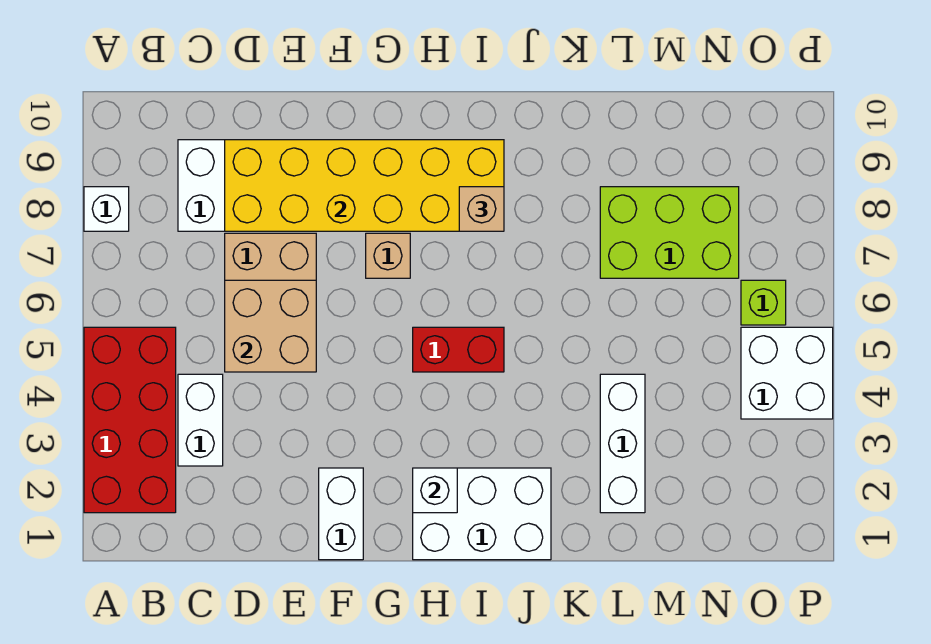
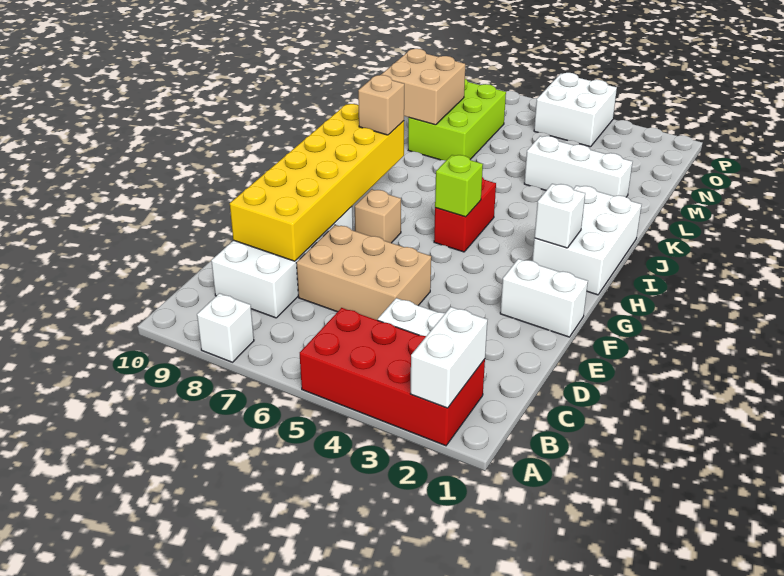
none -> white brick A2:B2 level 2
tan brick D5:E6 level 2 -> tan brick L8:M9 level 2
lime brick O6 level 1 -> lime brick H5 level 2

